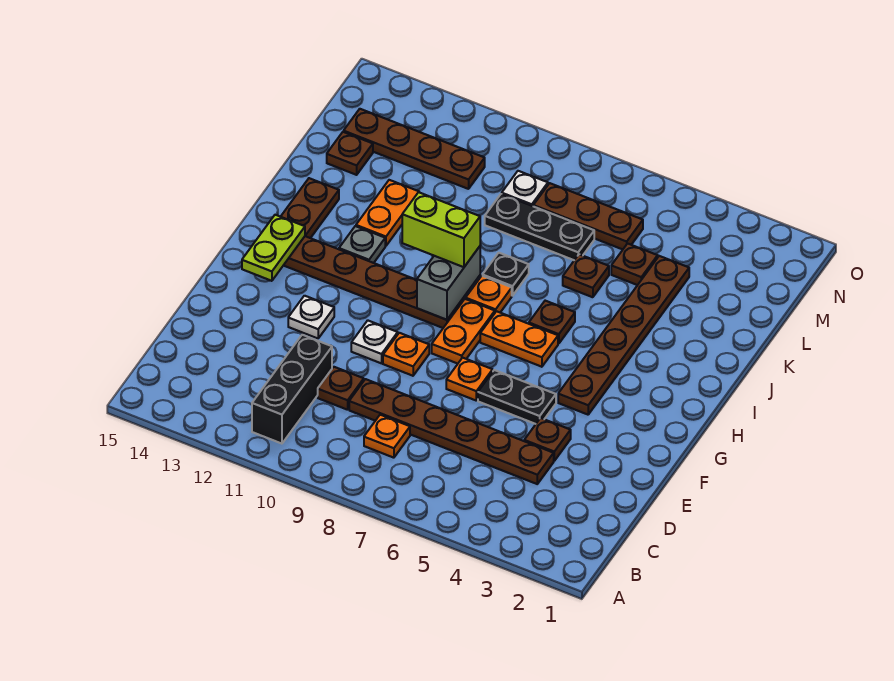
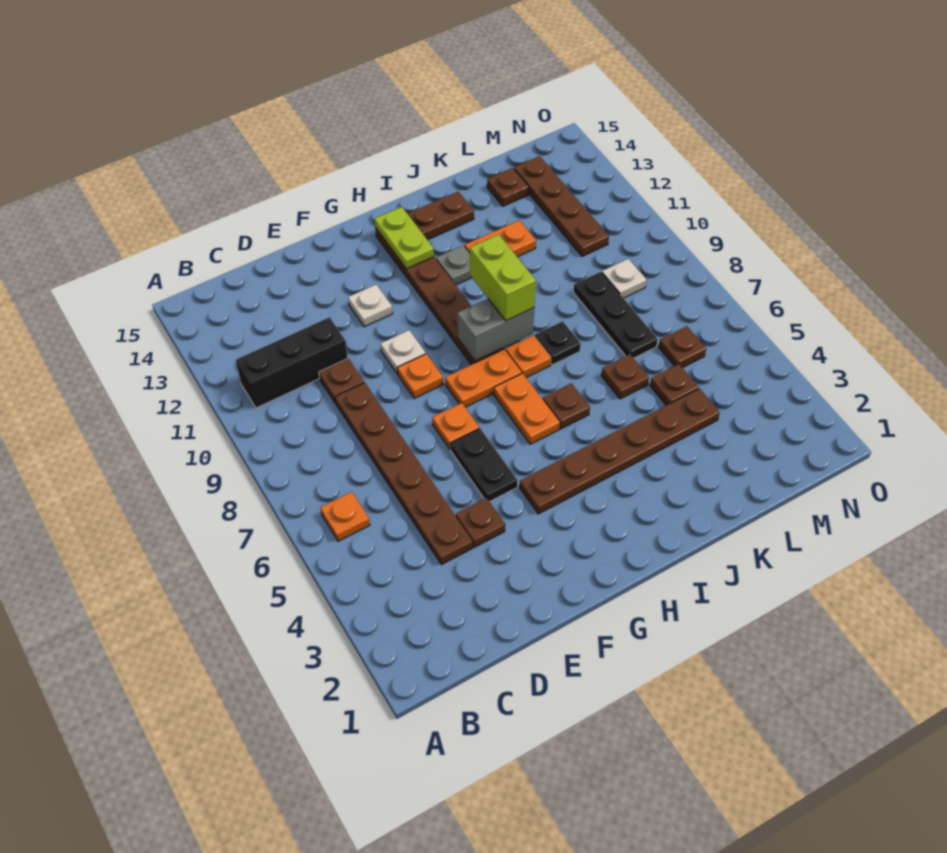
orange plate C8 level 1 -> orange plate B6 level 1
lime plate G14:H14 level 2 -> lime plate H13:H14 level 2
brown plate M6:M8 level 1 -> brown plate M6 level 1

